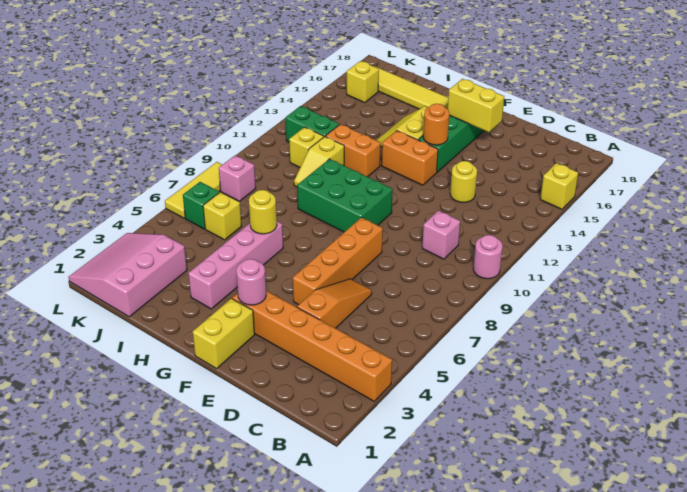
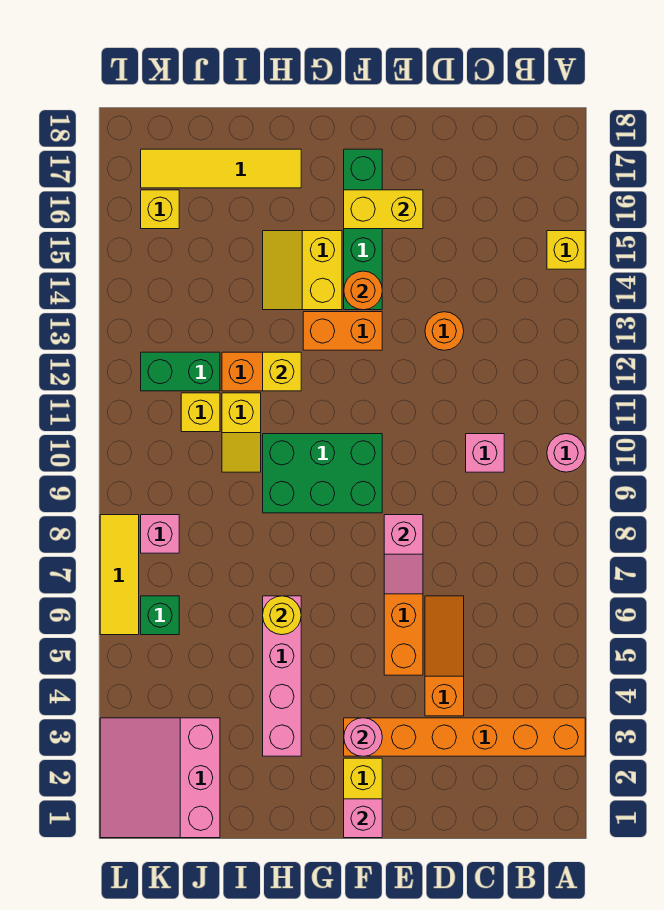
yellow round brick D13 level 1 -> orange round brick D13 level 1
none -> pink slope E7:E8 level 2 top 8
none -> pink brick F1 level 2
yellow brick J6 level 1 -> yellow brick H12 level 2

